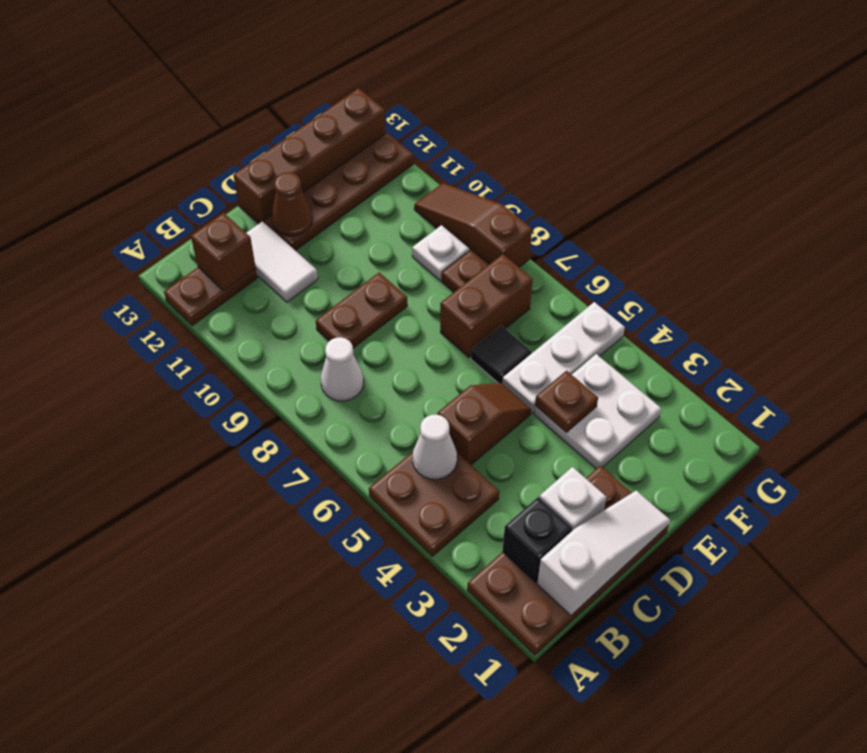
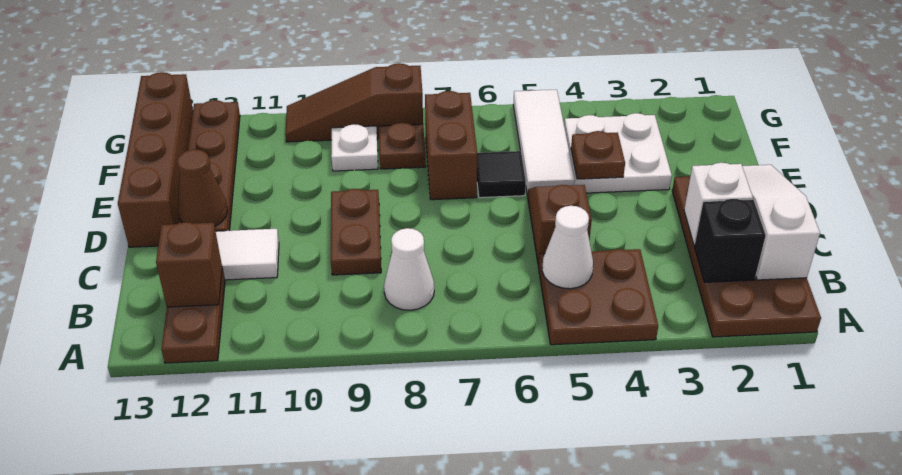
white plate E5:G5 level 1 -> white tile E5:G5 level 1

